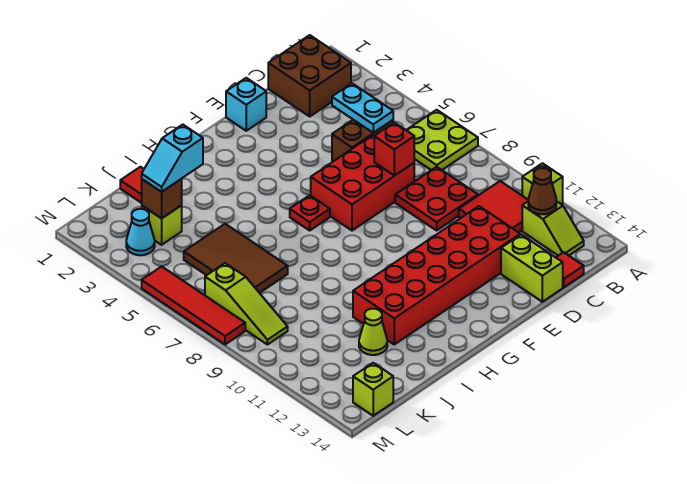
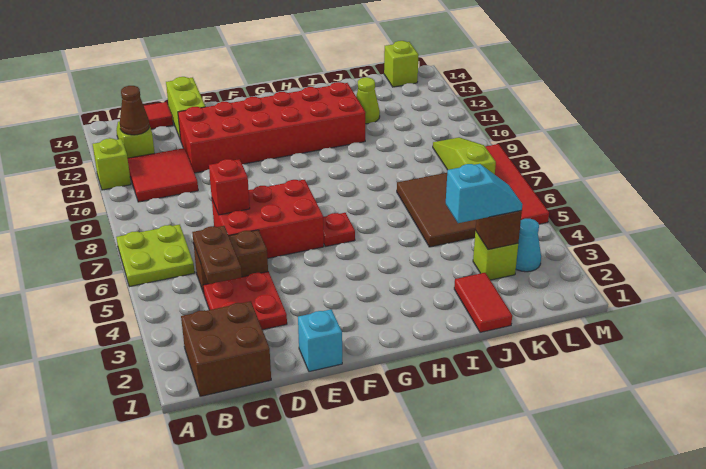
cyan plate C4:C5 level 2 -> brown plate C4:C5 level 2
red plate C8:D9 level 1 -> red plate C3:D4 level 1

